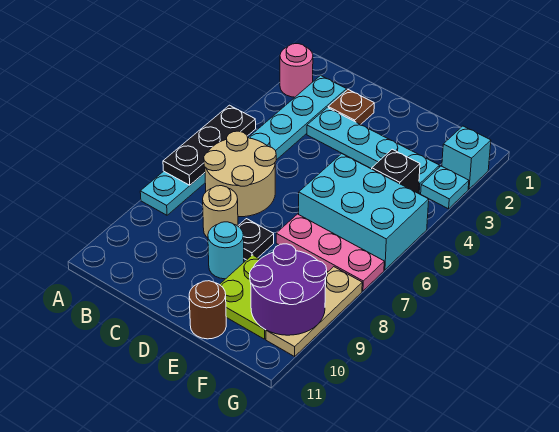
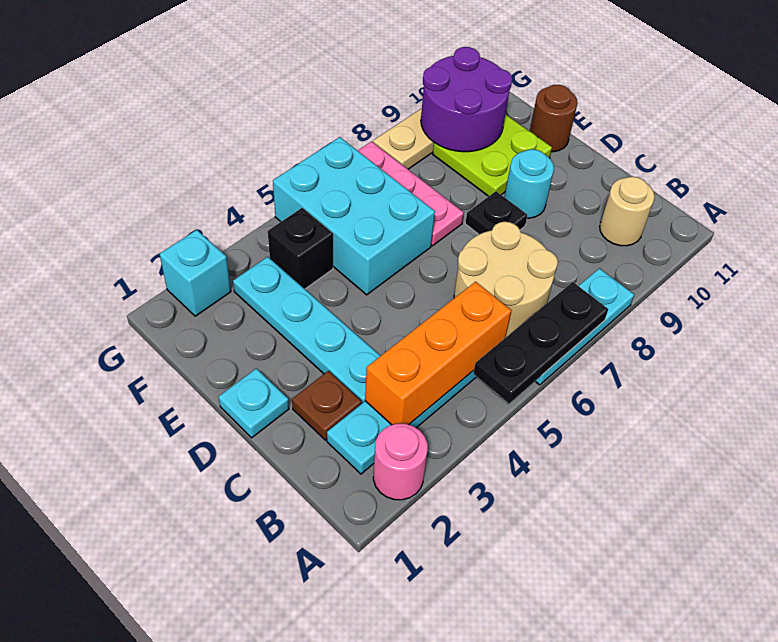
none -> orange brick B3:B5 level 2
tan round brick C8 level 1 -> tan round brick B10 level 1
cyan plate G3 level 1 -> cyan plate D1 level 1

